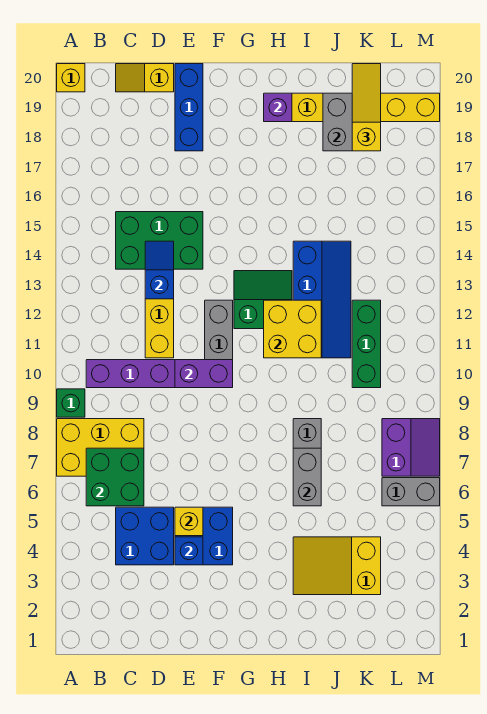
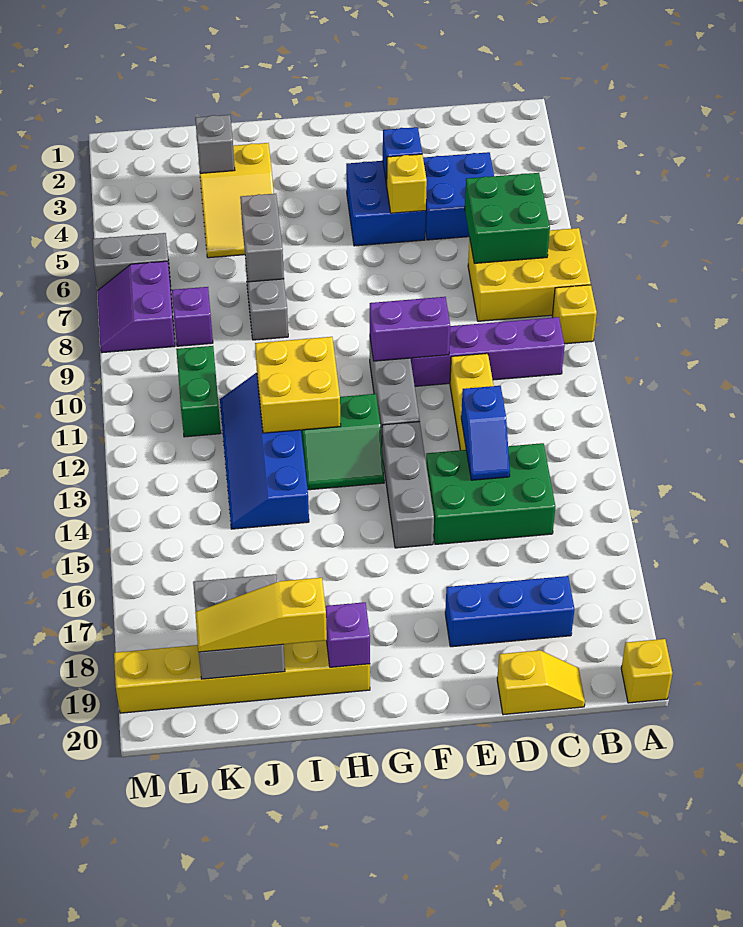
green brick A9 level 1 -> yellow brick A9 level 1
blue brick E18:E20 level 1 -> blue brick C18:E18 level 1
none -> grey brick F13:F15 level 1
yellow slope I3:K4 level 1 top K -> yellow slope I3:J5 level 1 top 3
none -> grey brick J3 level 2
none -> purple brick K8 level 1
green brick K10:K12 level 1 -> green brick K10:K11 level 1
yellow slope K18:K20 level 3 top 18 -> yellow slope I19:K19 level 3 top I

